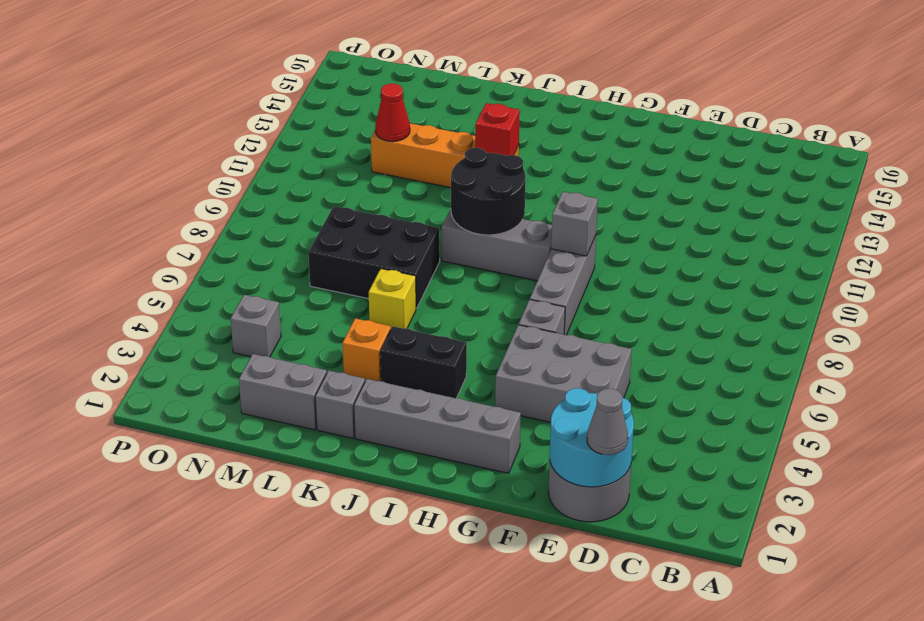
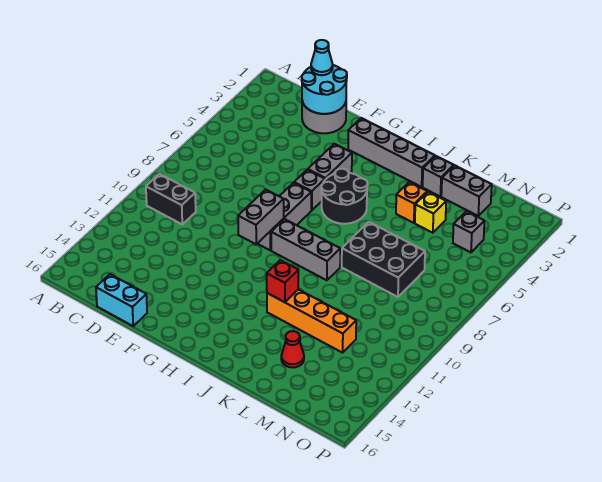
grey cone D1 level 3 -> cyan cone D1 level 3
none -> cyan brick D16:E16 level 1
grey brick E4:G5 level 1 -> grey brick G4:G5 level 1
grey brick G9 level 2 -> grey brick G9:G10 level 2
black brick I4:J4 level 1 -> black brick B10:C10 level 1
black round brick I9:J10 level 2 -> black round brick H5:I6 level 1
yellow brick K6 level 1 -> yellow brick L4 level 1
red cone M12 level 2 -> red cone L14 level 1

